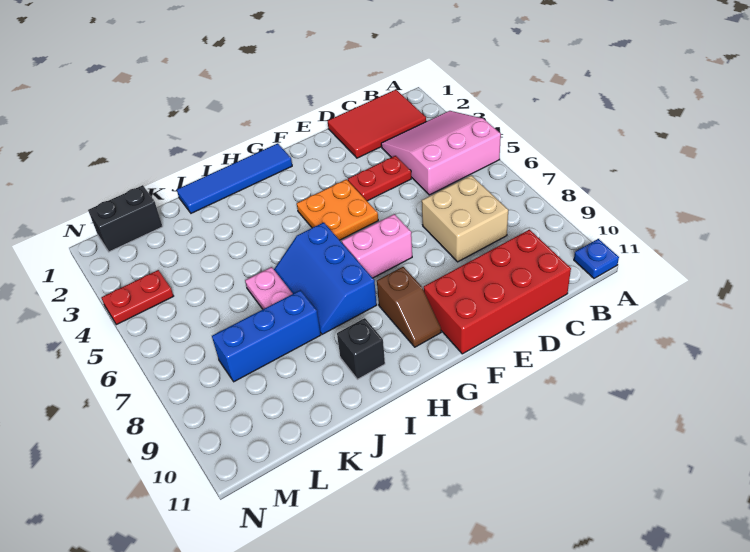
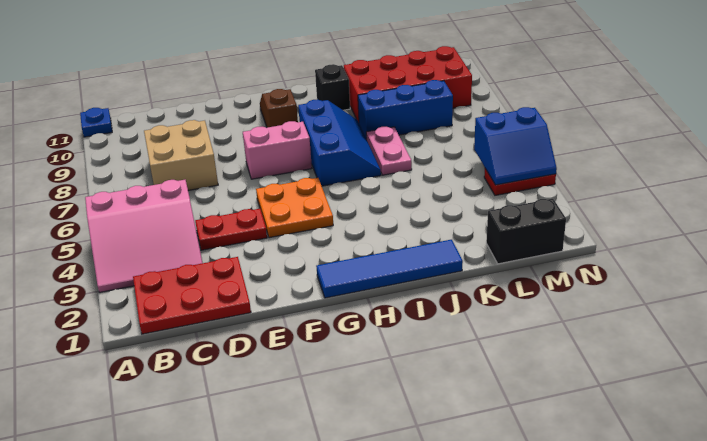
red tile B1:D2 level 1 -> red plate B1:D2 level 1
red brick C10:F11 level 1 -> red brick J9:M10 level 1
none -> blue slope M4:N5 level 2 top 5

